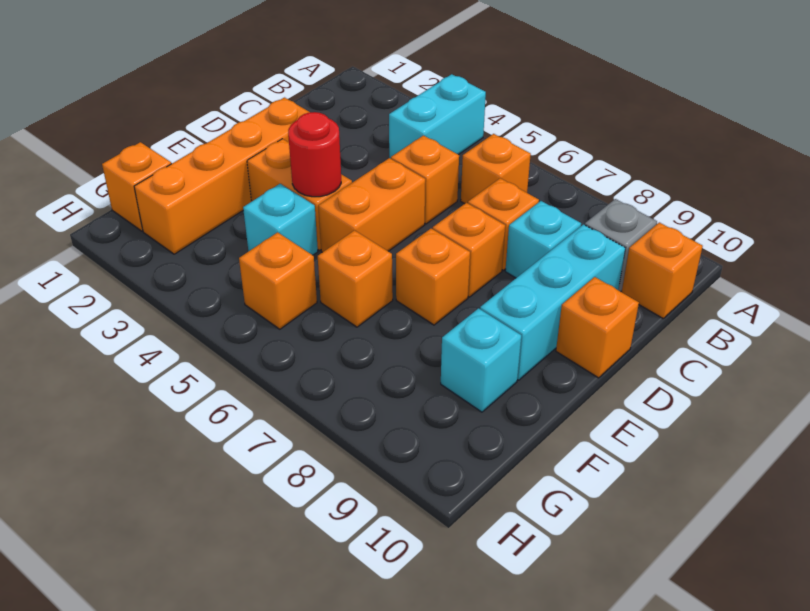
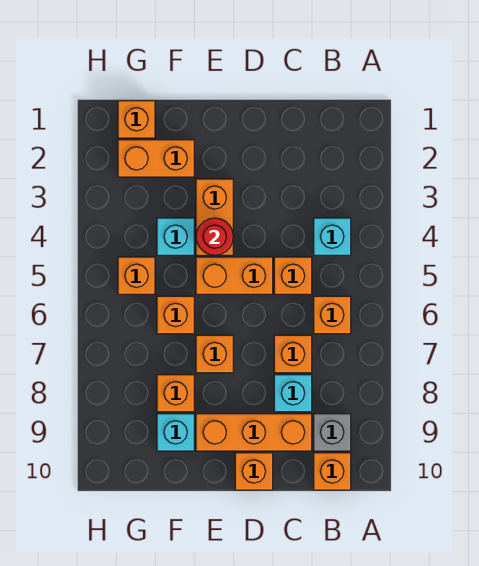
cyan brick A4:B4 level 1 -> cyan brick B4 level 1
cyan brick C9:E9 level 1 -> orange brick C9:E9 level 1
orange brick D2:G2 level 1 -> orange brick F2:G2 level 1
orange brick D7 level 1 -> orange brick F8 level 1

